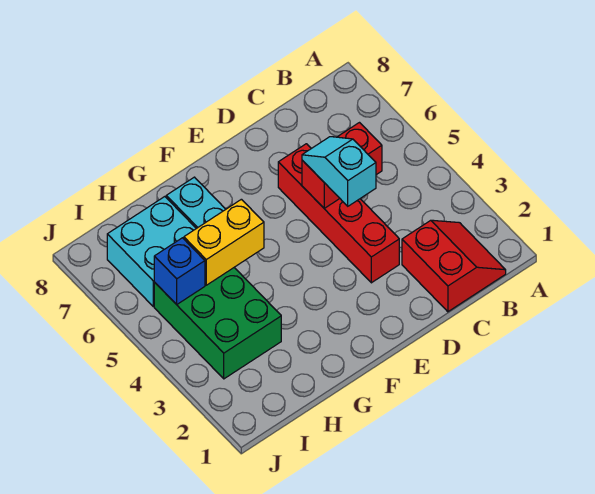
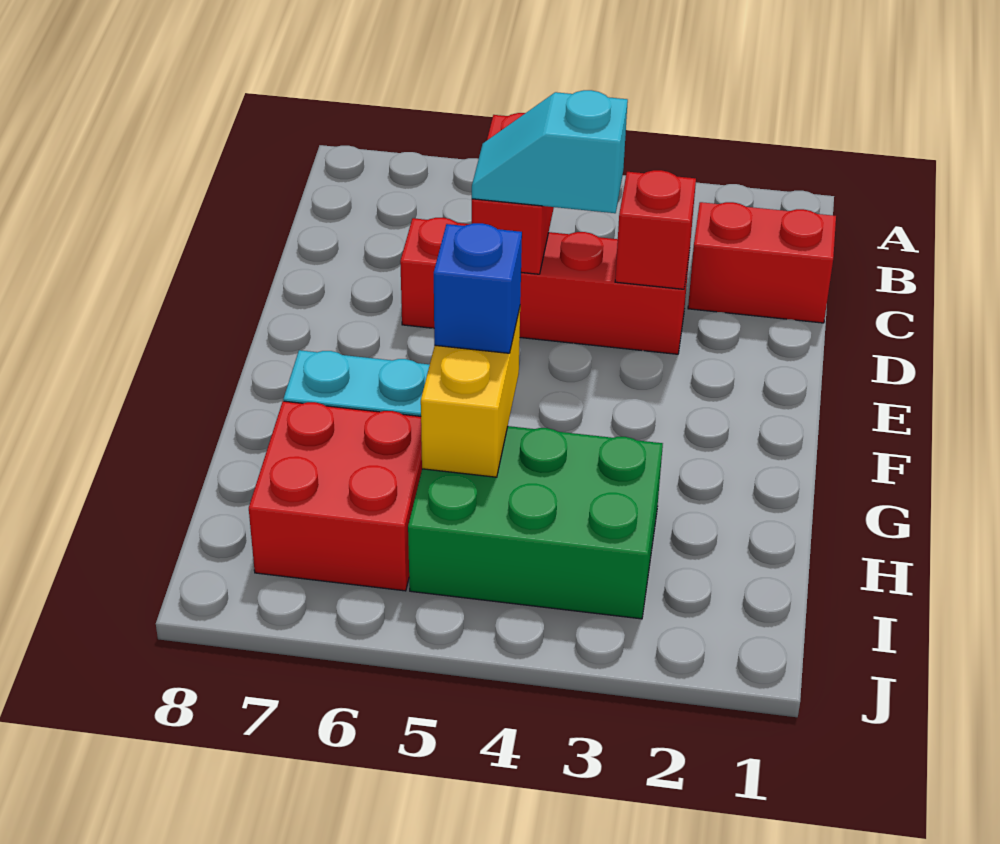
none -> red brick D3 level 2
cyan brick H6:I7 level 1 -> red brick H6:I7 level 1
blue brick I5 level 2 -> blue brick G5 level 3

